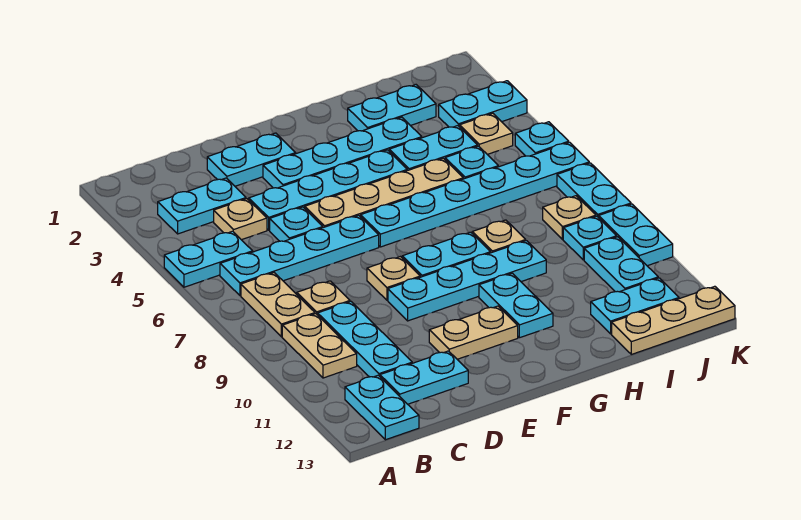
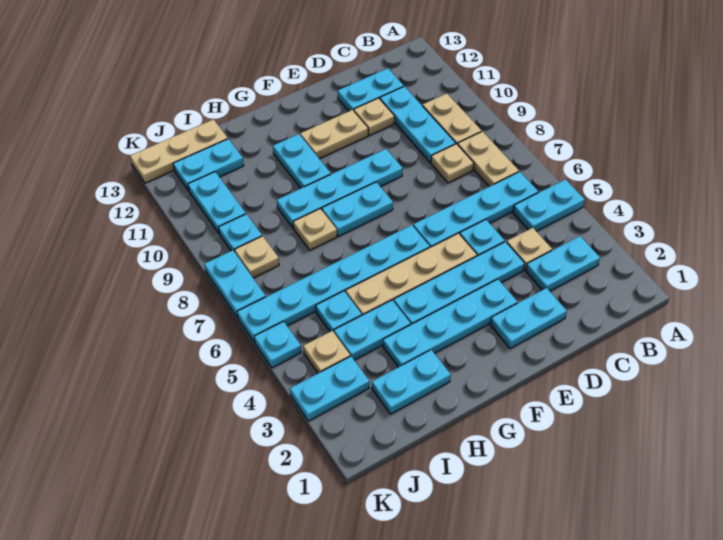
cyan plate B12:B13 level 1 -> none
tan plate E8 level 1 -> tan plate D11 level 1
cyan plate K9:K10 level 1 -> none

